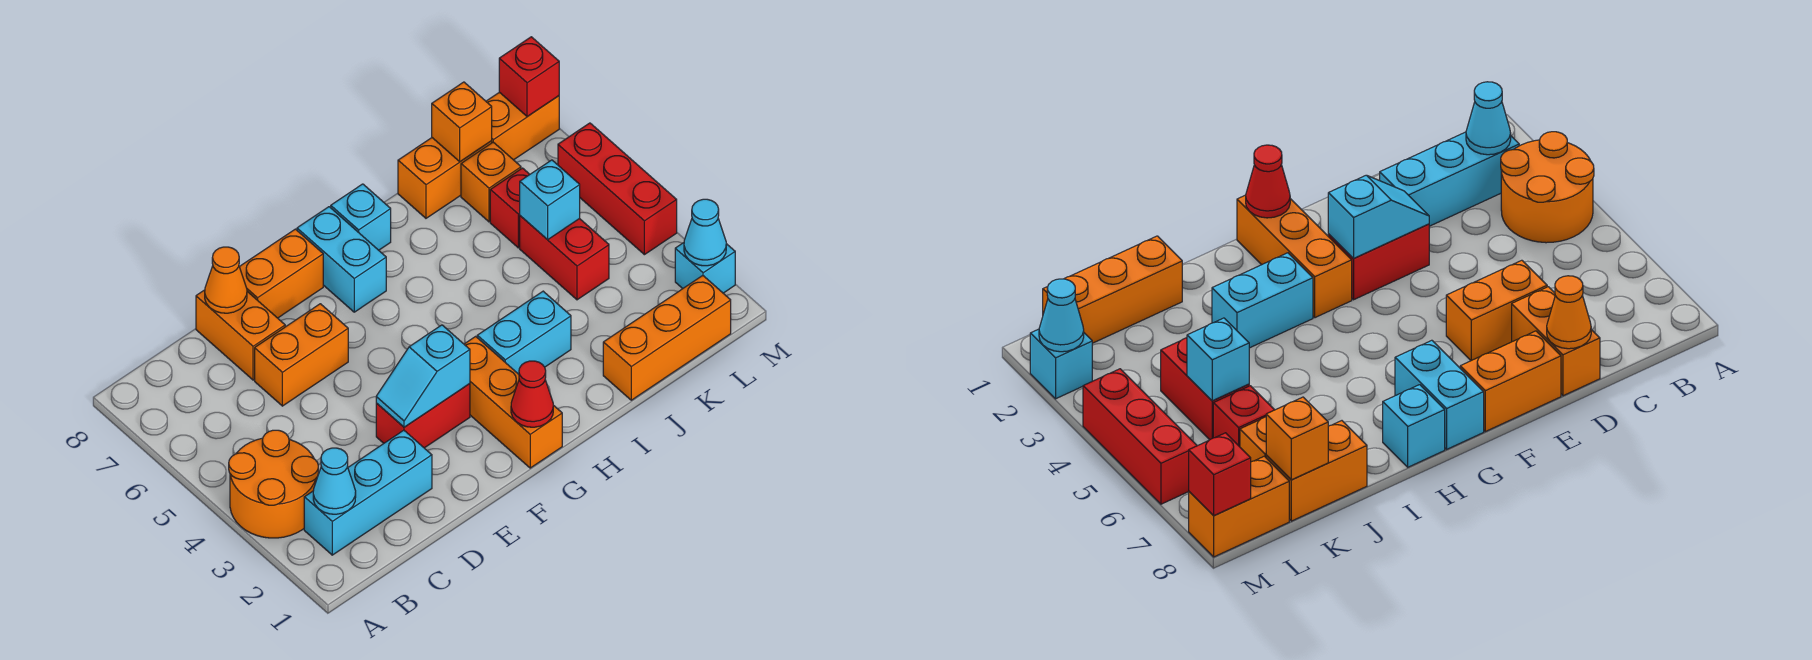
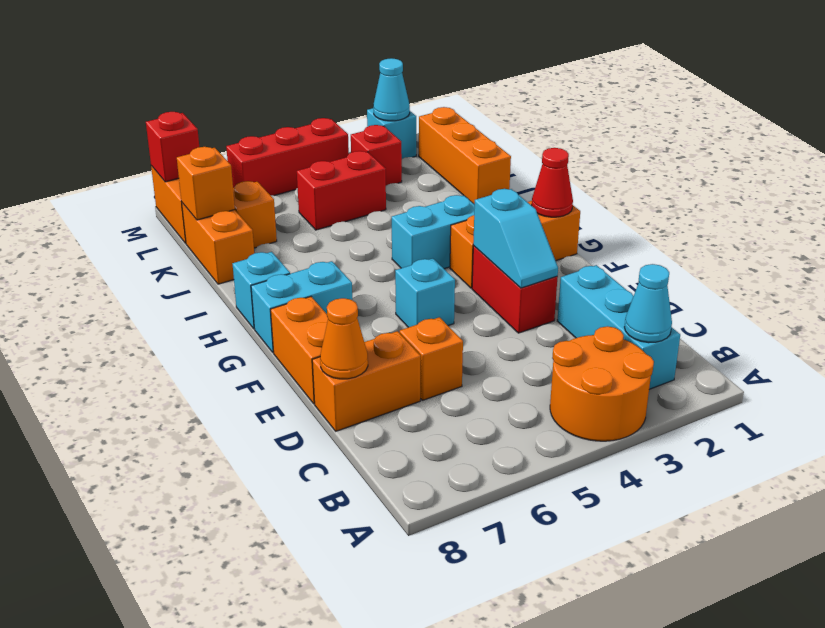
orange brick D6:E6 level 1 -> orange brick D6 level 1
cyan brick H3:I3 level 1 -> cyan brick H3:H4 level 1
cyan brick K5 level 2 -> cyan brick F5 level 1
red brick K6 level 1 -> red brick L3 level 1

